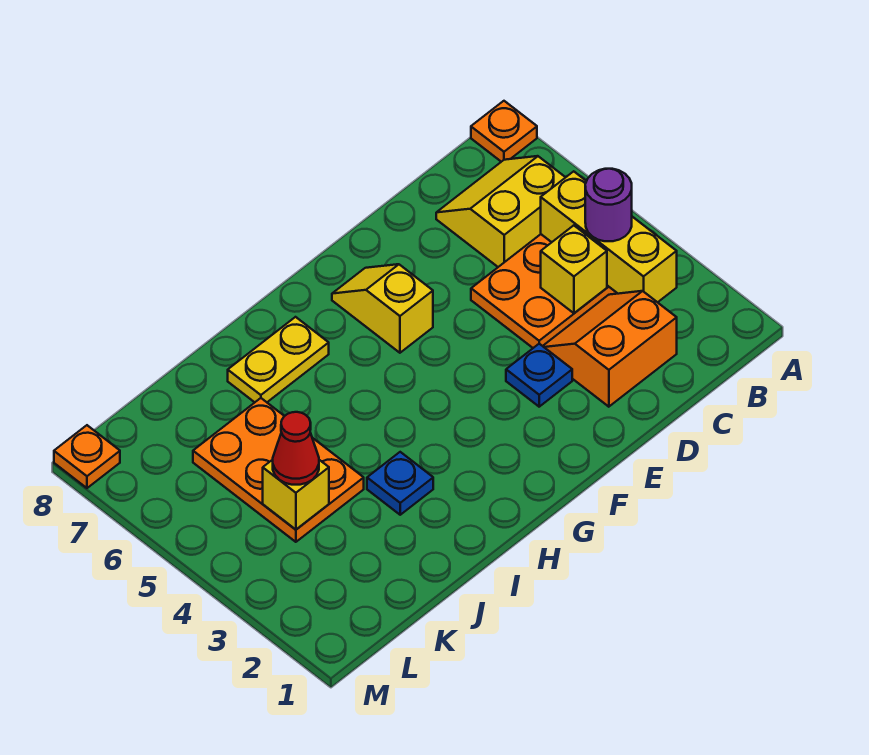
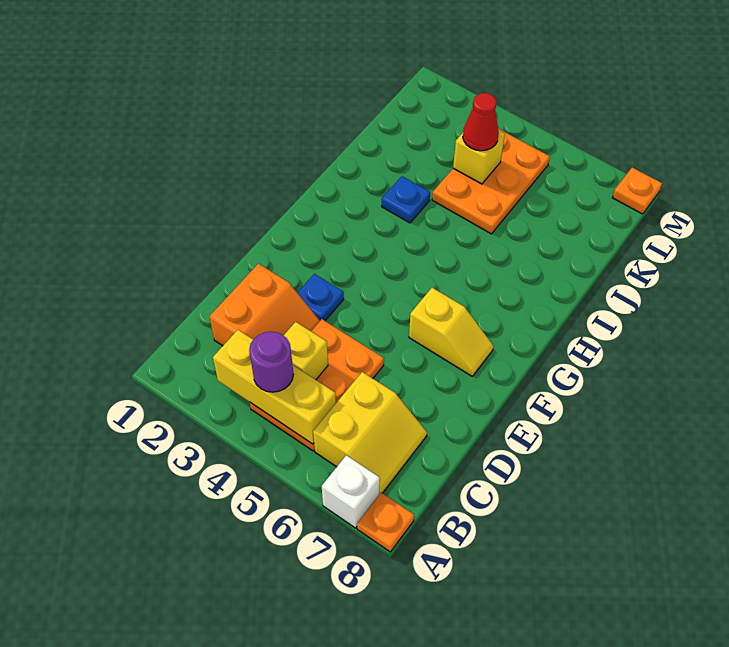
none -> white brick A7 level 1
yellow plate H7:I7 level 1 -> none
orange plate J4:K6 level 1 -> orange plate J4:L5 level 1

